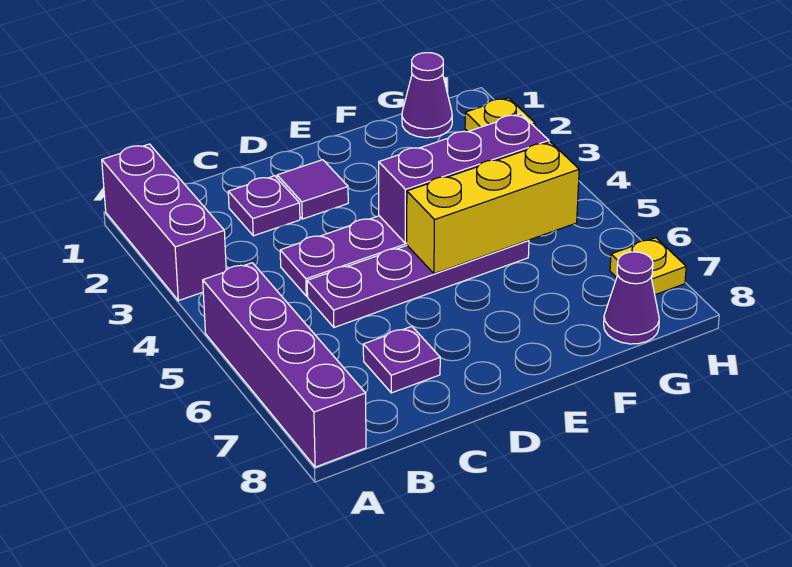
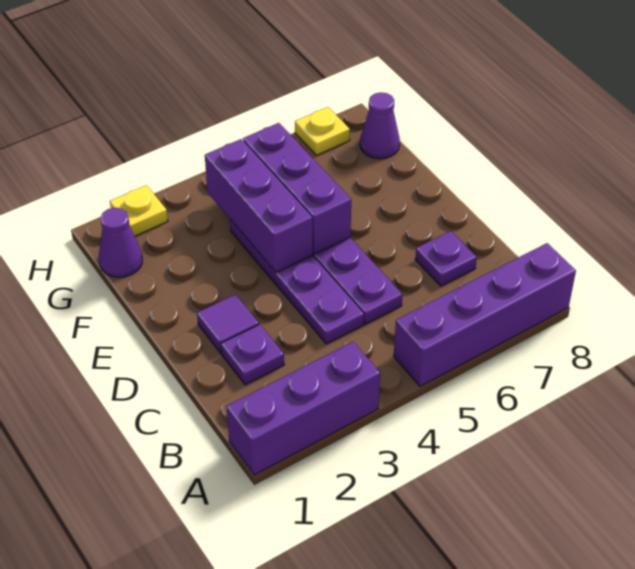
yellow brick E5:G5 level 2 -> purple brick E5:G5 level 2

